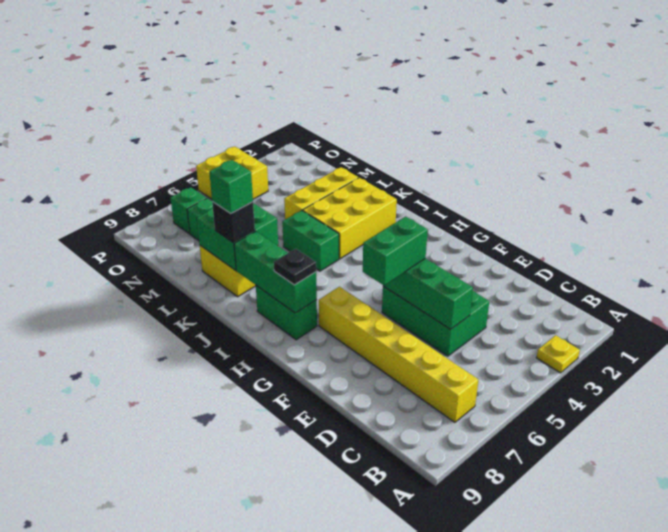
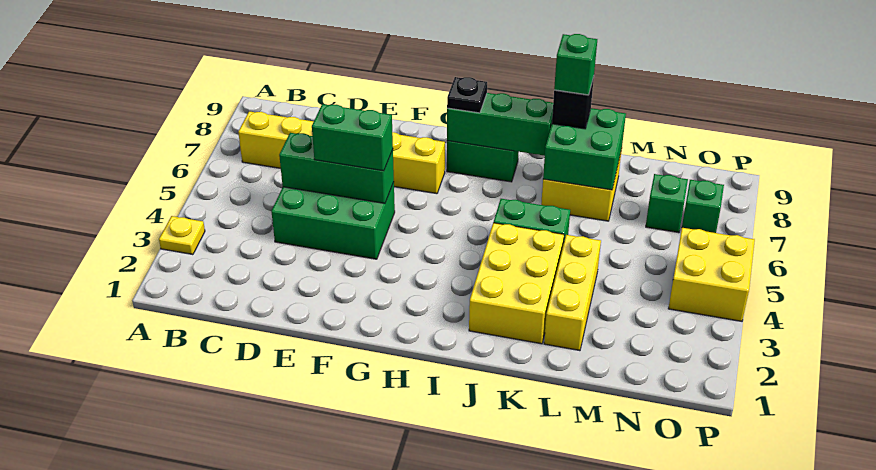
green brick F5:F6 level 3 -> green brick E5:F5 level 3

